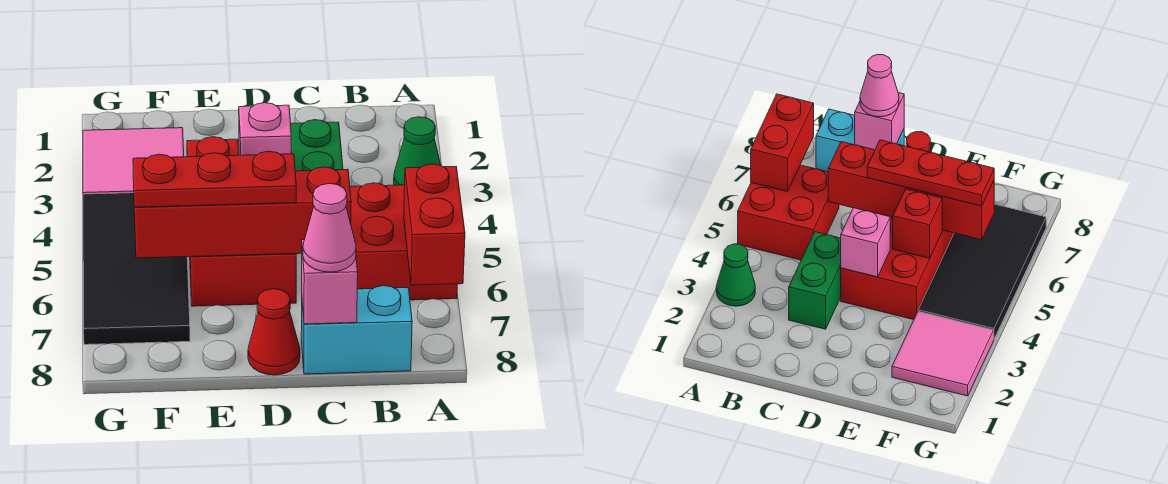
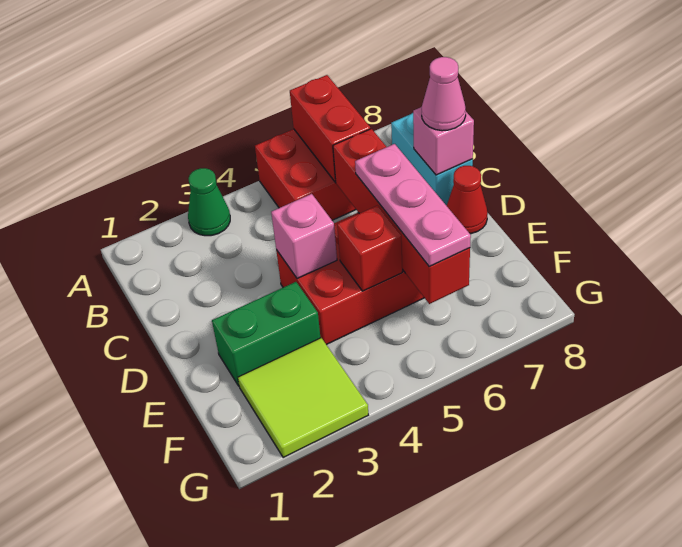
red brick A6:A7 level 2 -> red brick A6:B6 level 2
green brick C3:C4 level 1 -> green brick E2:E3 level 1
red plate D6:F6 level 3 -> pink plate D6:F6 level 3
pink tile F2:G3 level 1 -> lime tile F2:G3 level 1
black tile F4:G7 level 1 -> none

